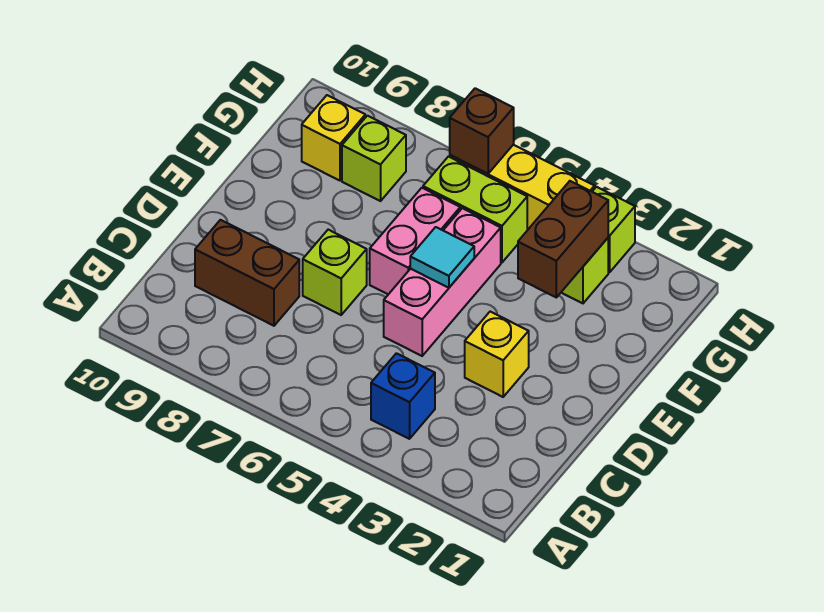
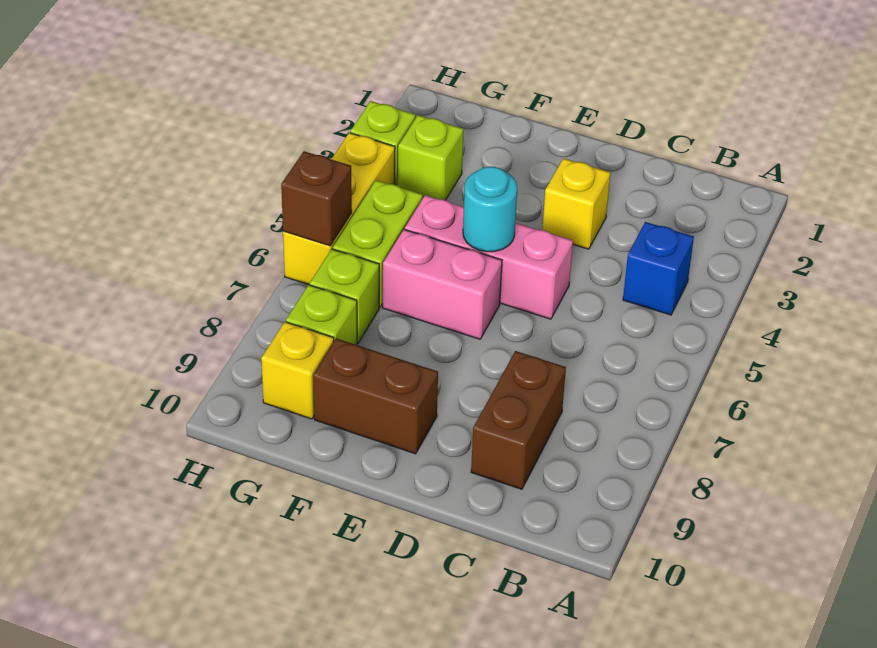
lime brick D7 level 1 -> lime brick G7 level 1
cyan tile E5 level 2 -> cyan round brick E5 level 2
brown brick F3:G3 level 2 -> brown brick E9:F9 level 1

